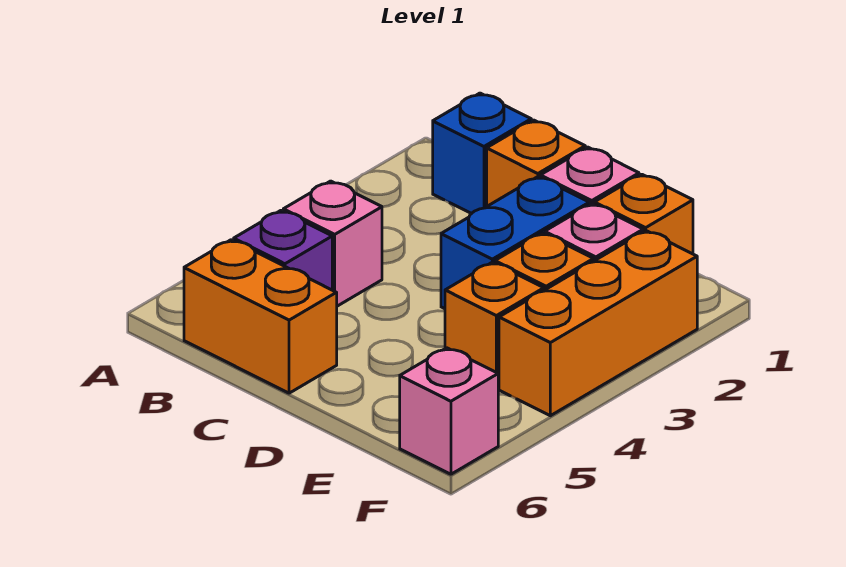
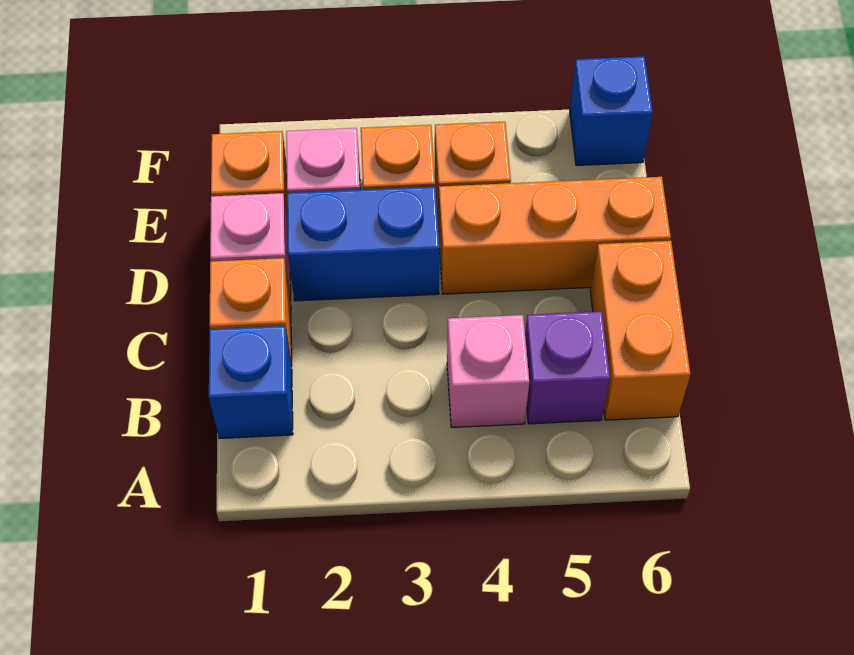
orange brick F2:F4 level 1 -> orange brick D4:D6 level 1
pink brick F6 level 1 -> blue brick F6 level 1

